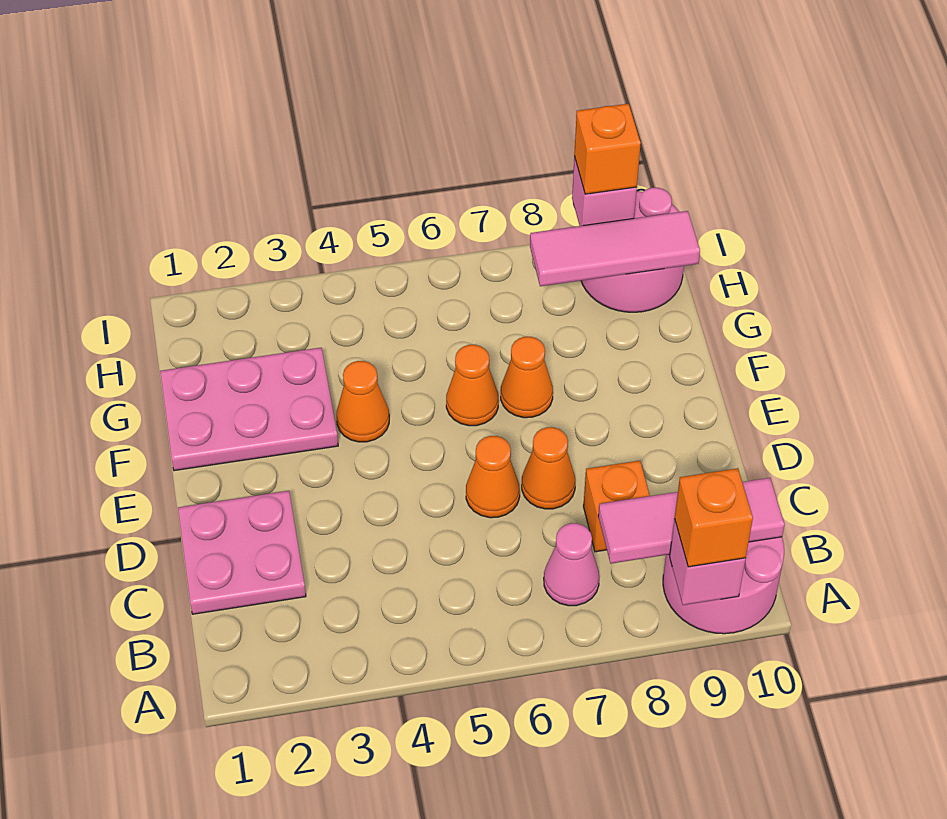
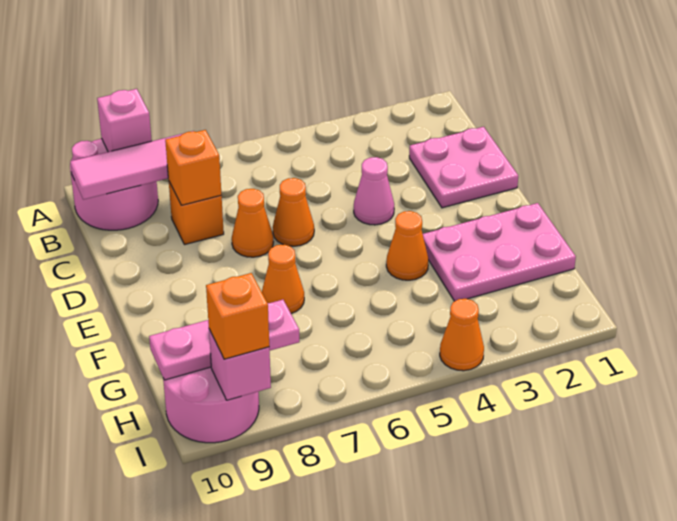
orange brick A9 level 3 -> orange brick C8 level 2
pink cone B7 level 1 -> pink cone D4 level 1
orange cone F6 level 1 -> orange cone I4 level 1
pink tile H8:H10 level 2 -> pink plate H8:H10 level 2

